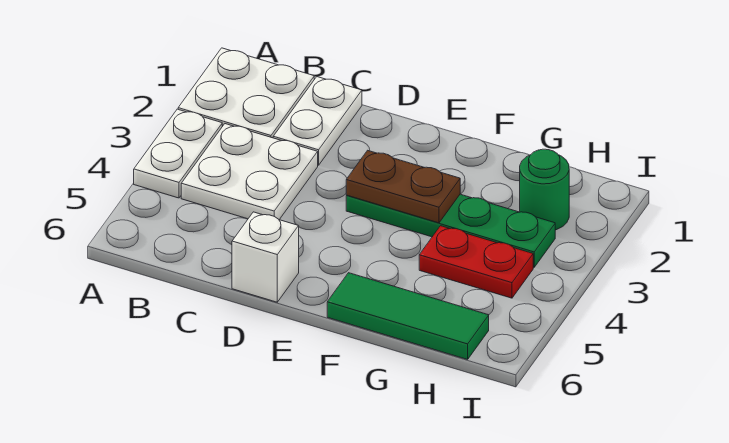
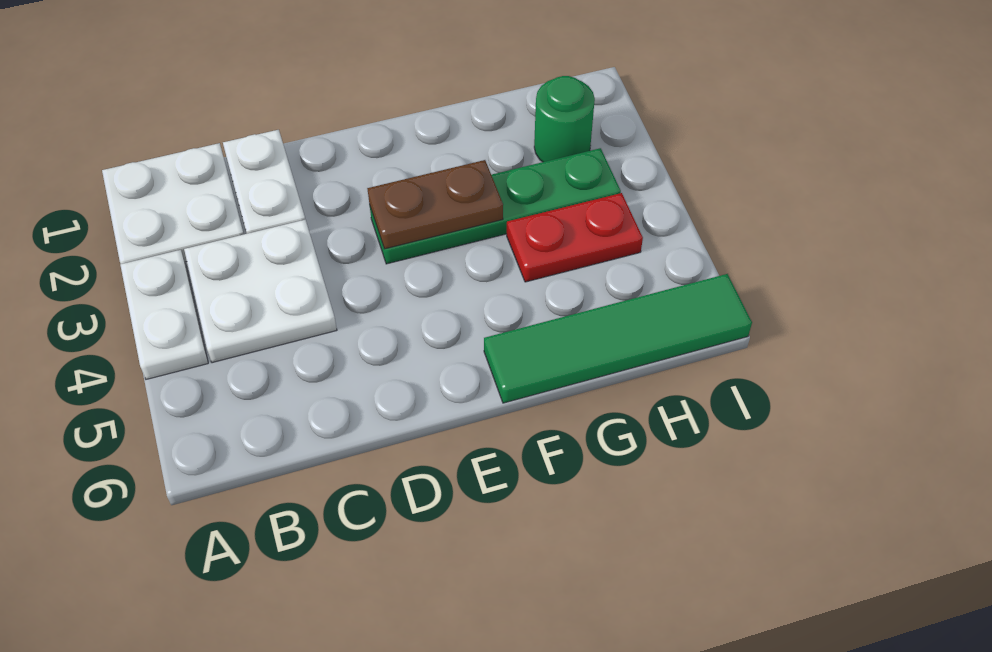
white brick D6 level 1 -> none
green tile F6:H6 level 1 -> green tile F6:I6 level 1

